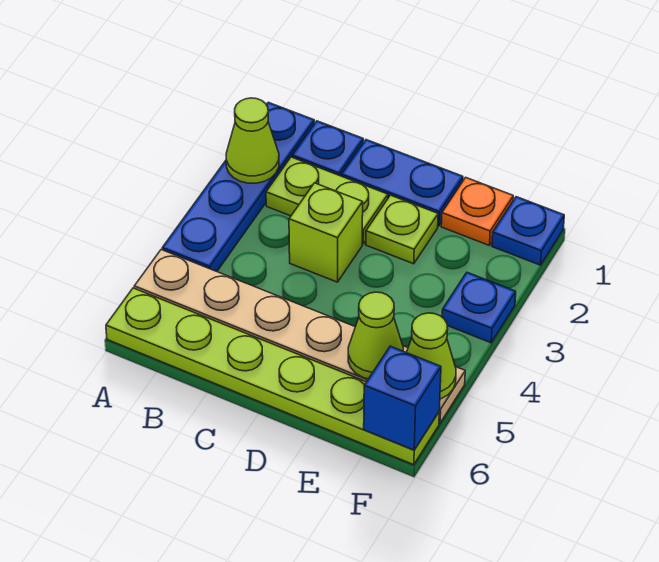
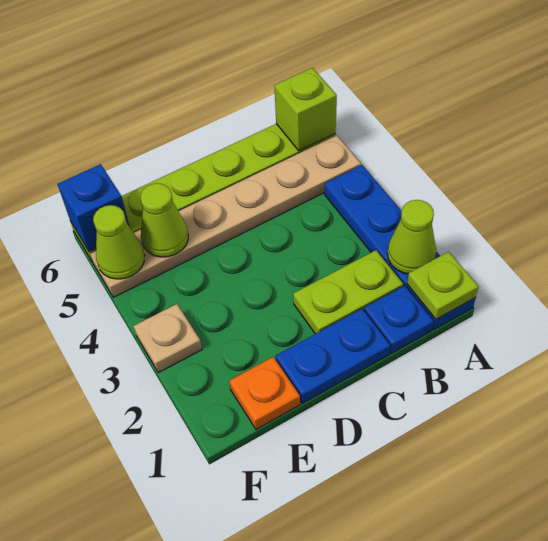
lime brick C3 level 1 -> lime brick A6 level 2
lime plate D2 level 1 -> lime plate A1 level 2
blue plate F1 level 1 -> none
blue plate F3 level 1 -> tan plate F3 level 1

